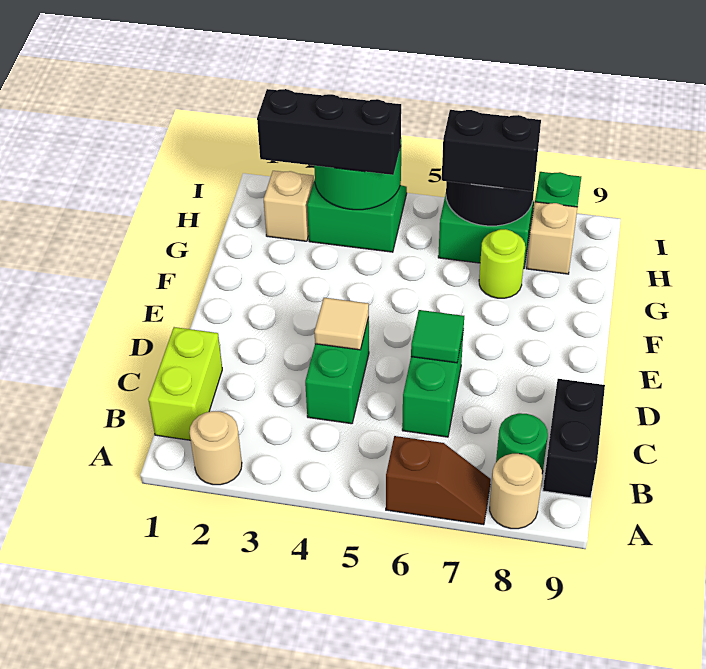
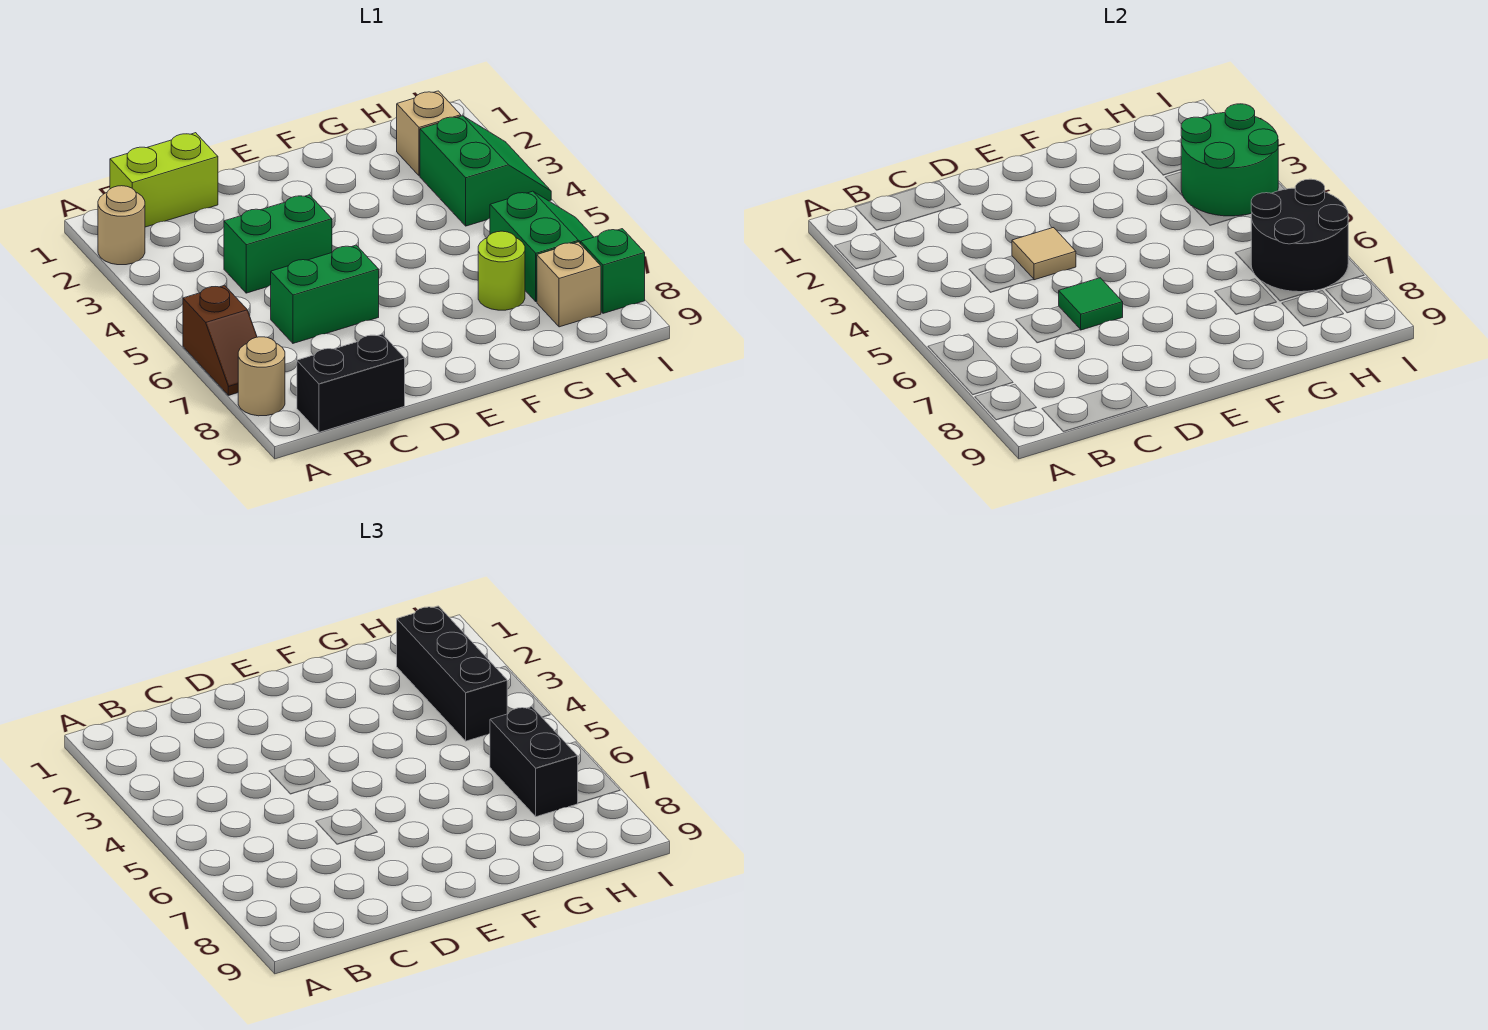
green round brick B8 level 1 -> none

